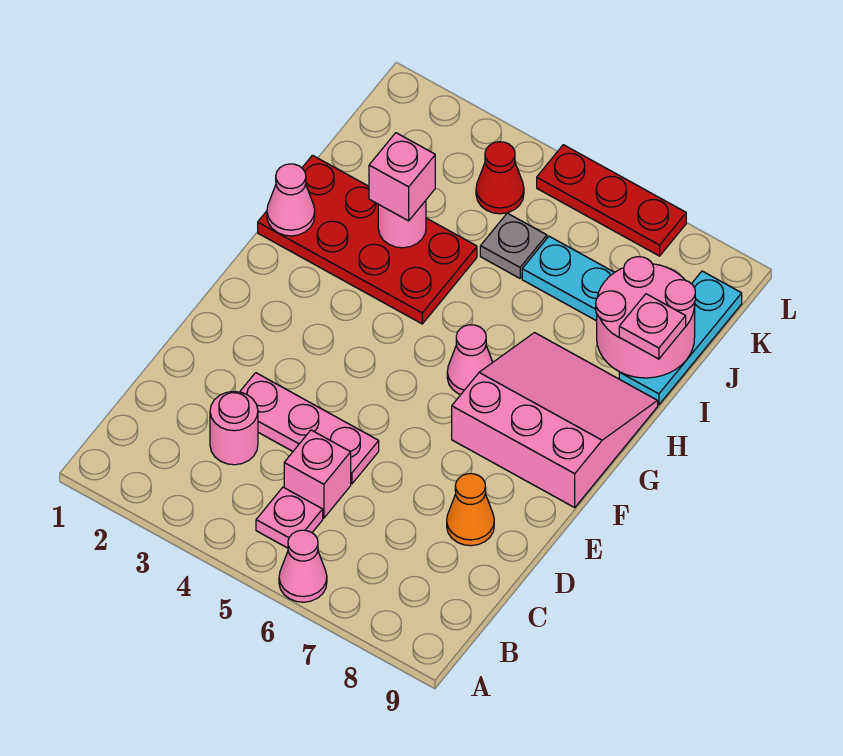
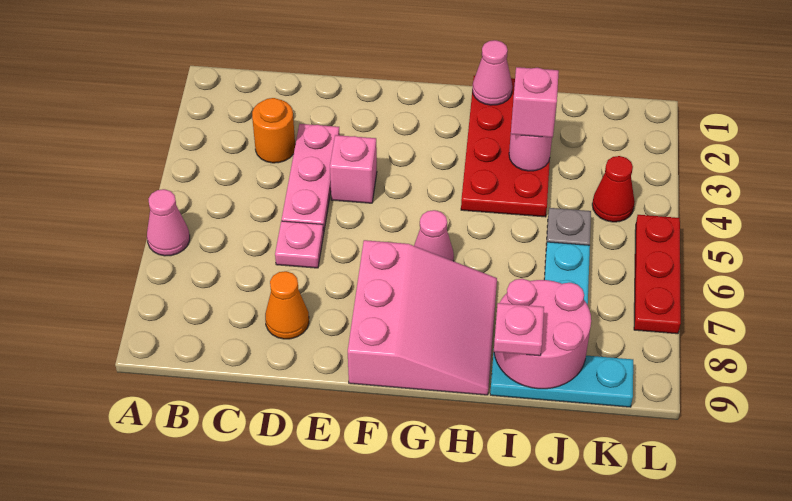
pink plate B5 level 1 -> pink plate D6 level 1
pink round brick C3 level 1 -> orange round brick C3 level 1
pink brick C5 level 1 -> pink brick E4 level 1

